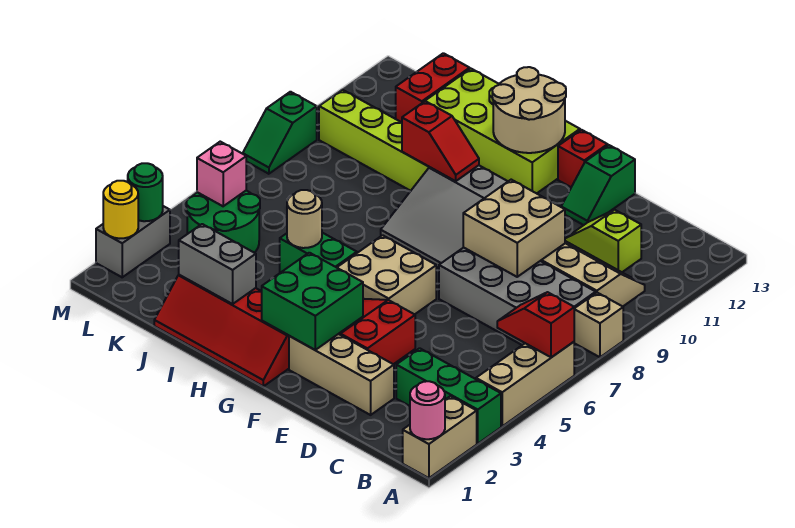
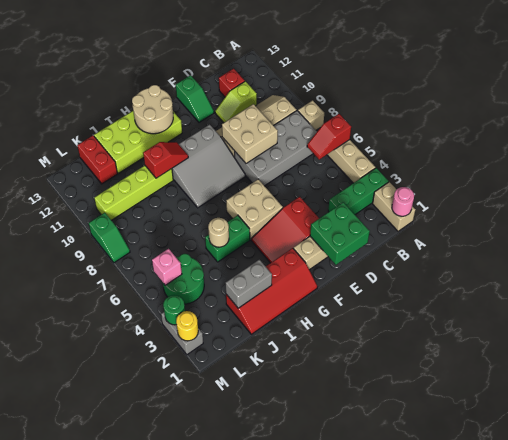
green brick F2:G3 level 2 -> green brick D1:E2 level 2
red brick F13 level 1 -> red brick C12 level 1

